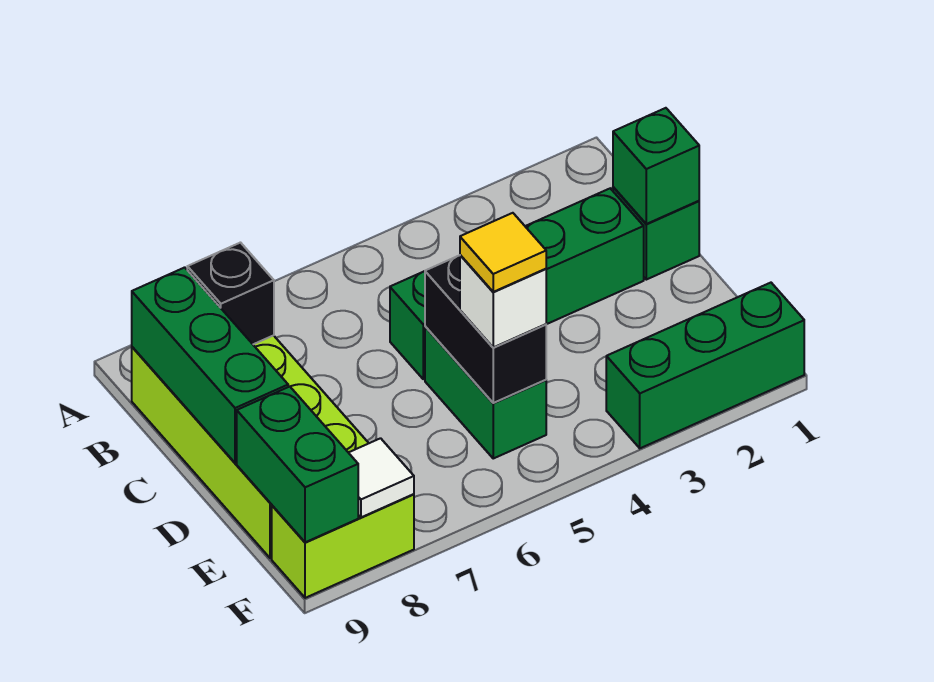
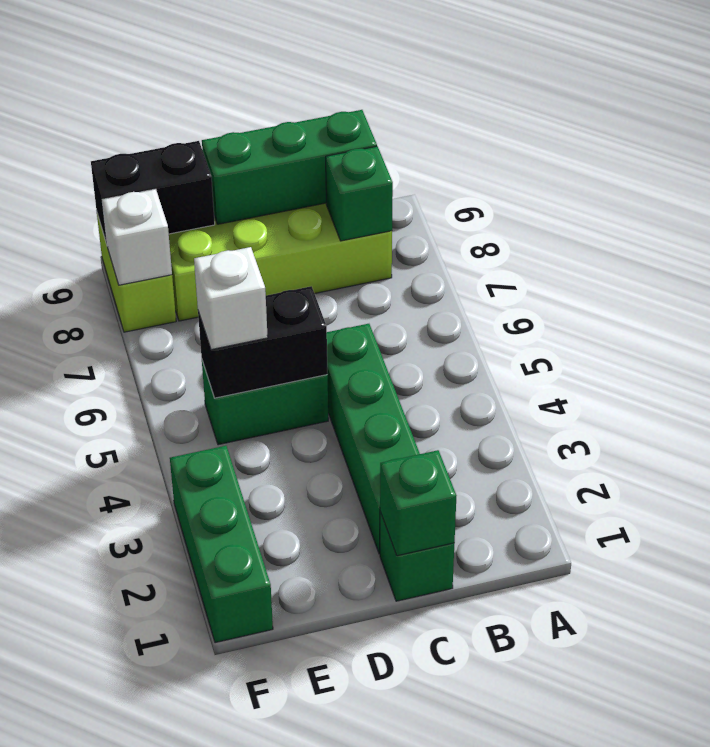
black brick B8 level 2 -> green brick B8 level 2
yellow tile E5 level 4 -> none
green brick E9:F9 level 2 -> black brick E9:F9 level 2
white tile F8 level 2 -> white brick F8 level 2

